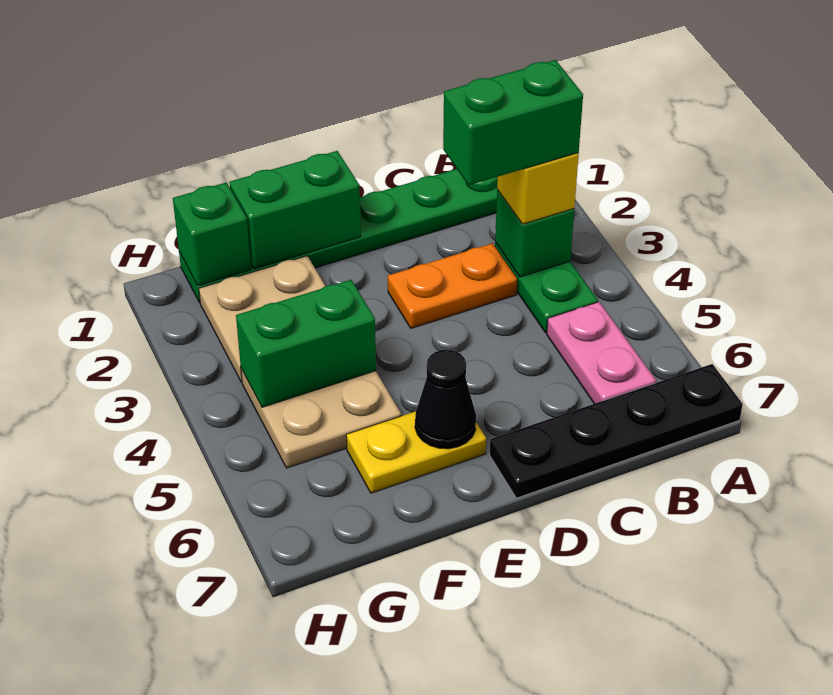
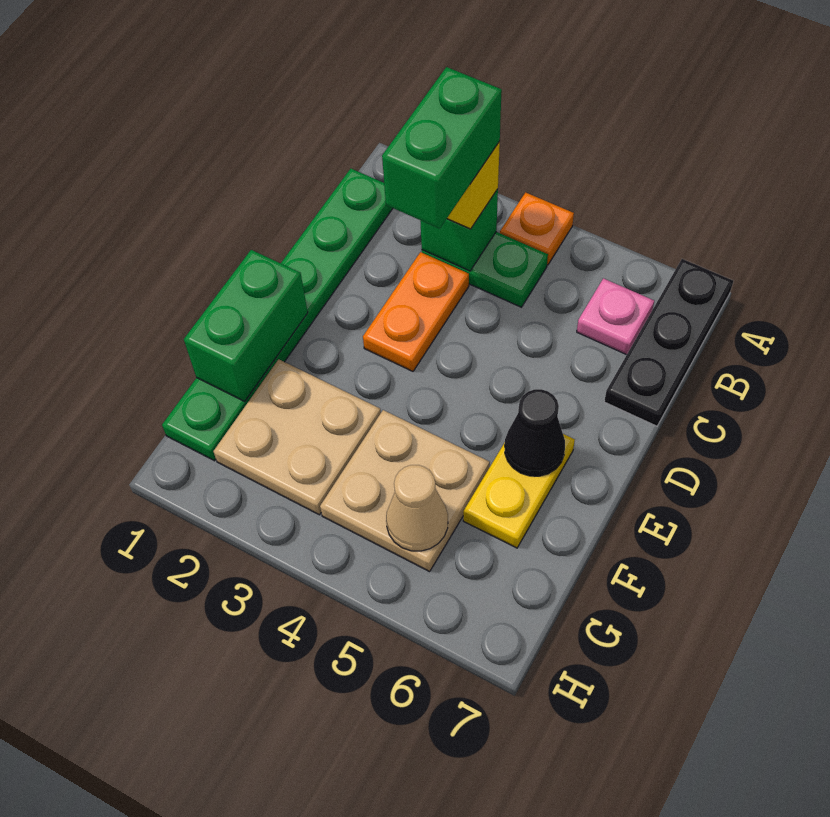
none -> orange plate A4 level 1
black plate A7:D7 level 1 -> black plate A7:C7 level 1
pink plate B5:B6 level 1 -> pink plate B6 level 1
green brick F4:G4 level 2 -> none
green brick G1 level 2 -> none
none -> tan cone G5 level 2

